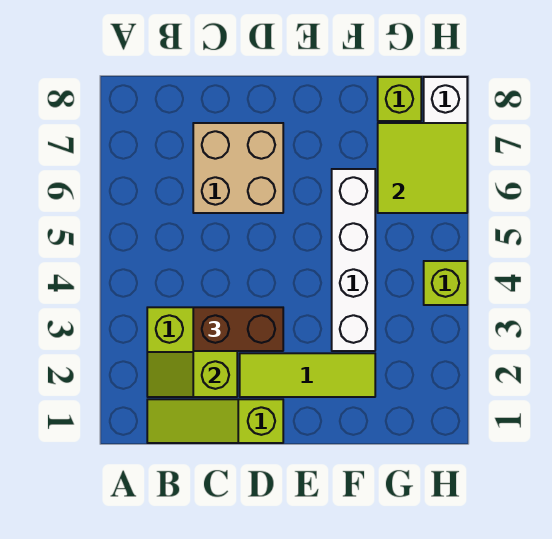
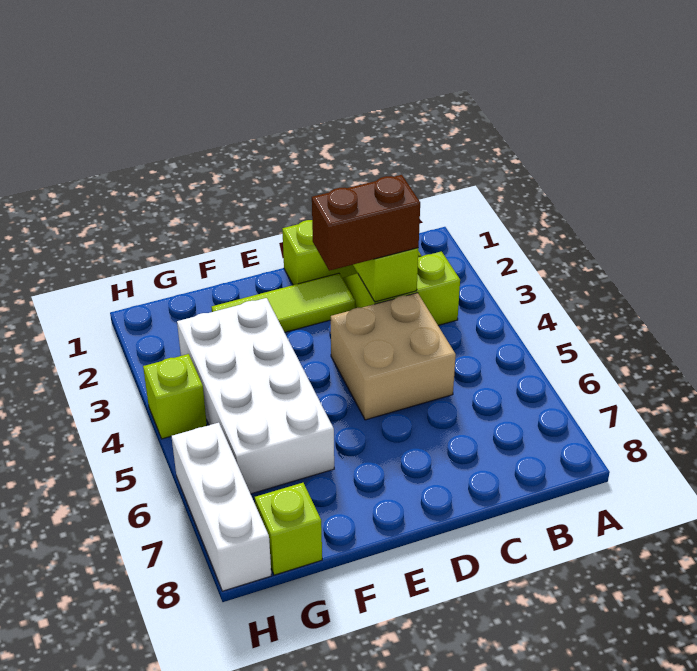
tan brick C6:D7 level 1 -> tan brick C4:D5 level 1
white brick F3:F6 level 1 -> white brick F3:G6 level 1
lime tile G6:H7 level 2 -> none

